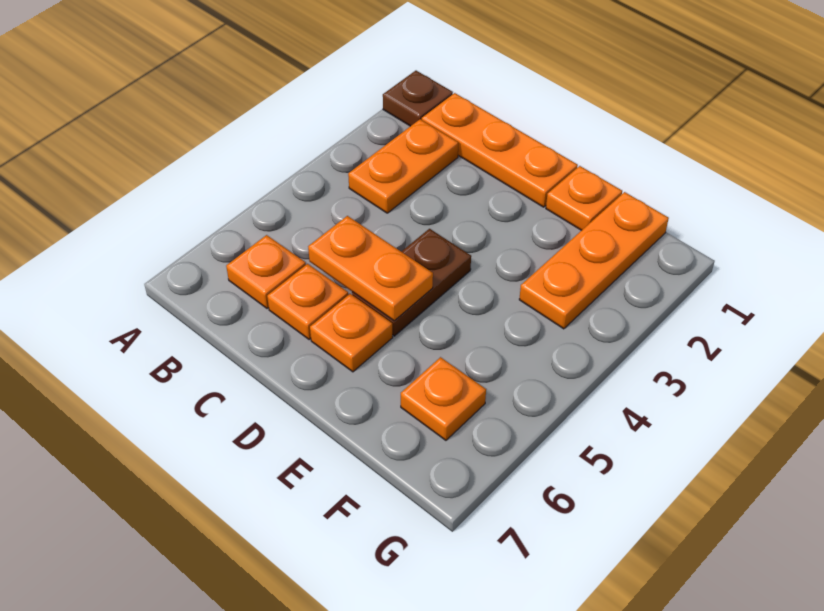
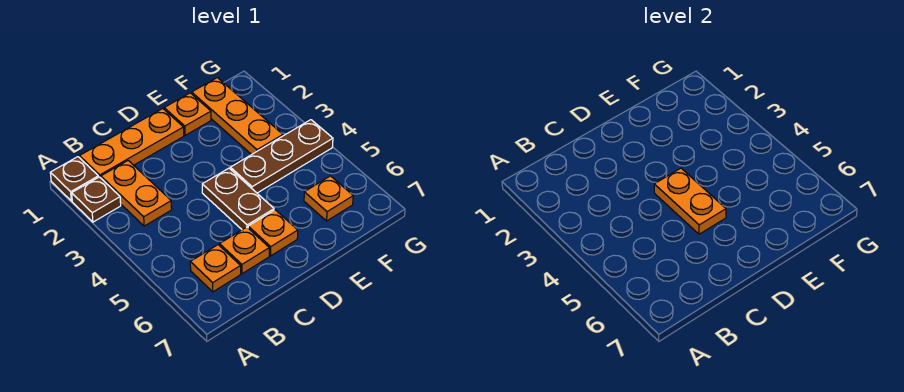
none -> brown plate A2 level 1
orange plate C5:D5 level 2 -> orange plate D4:D5 level 2
none -> brown plate E4:G4 level 1

